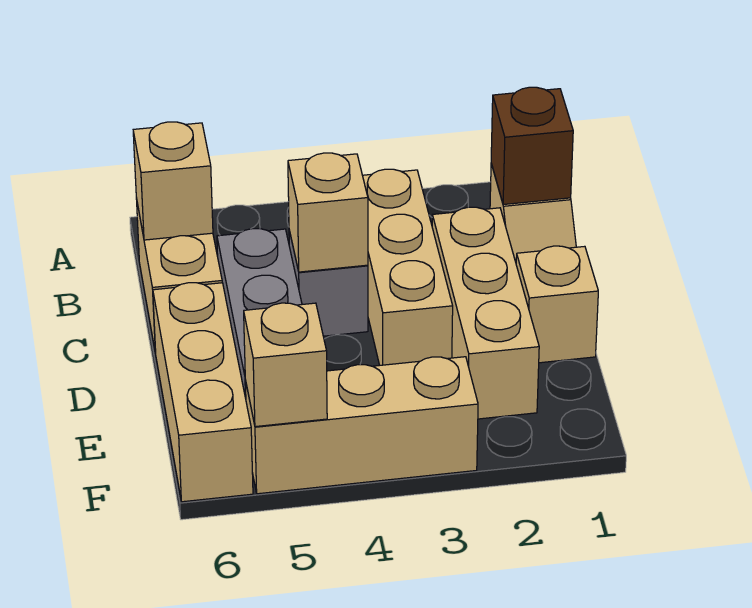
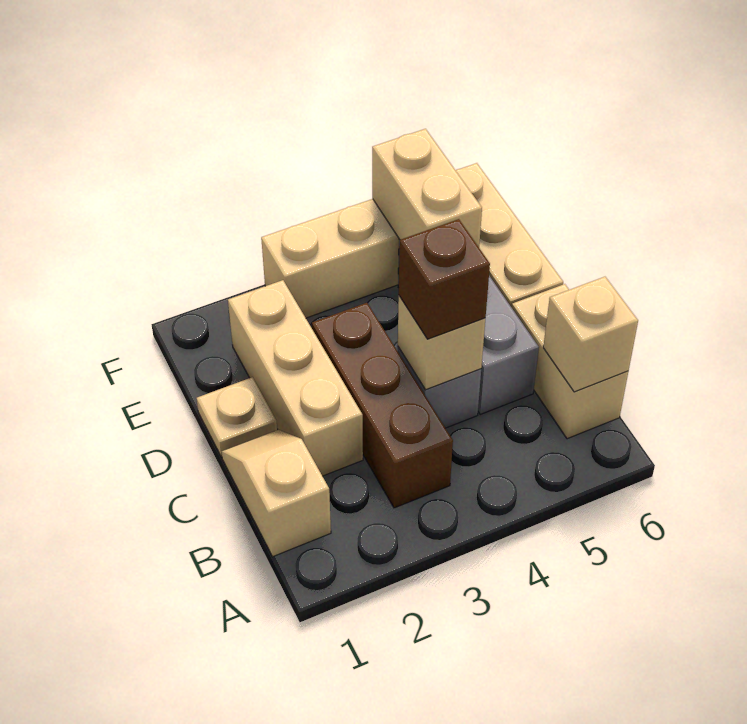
brown brick B1 level 2 -> brown brick C4 level 3
tan brick B3:D3 level 1 -> brown brick B3:D3 level 1
tan brick D1 level 1 -> tan plate D1 level 1
tan brick F5 level 2 -> tan brick E5:F5 level 2

